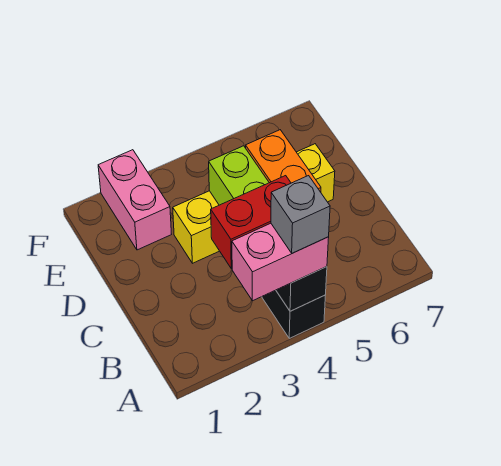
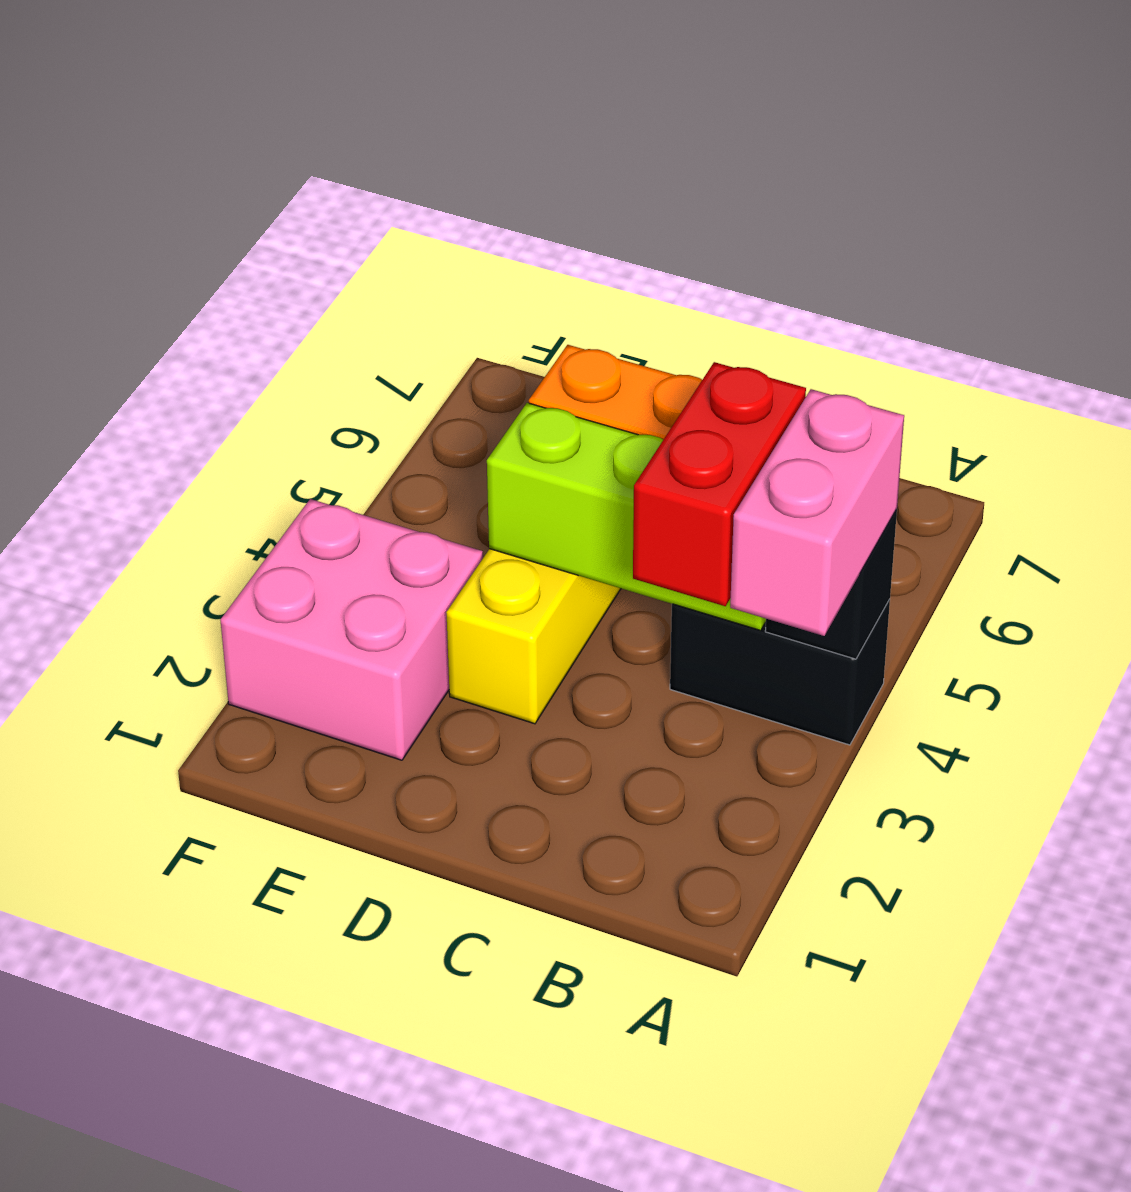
grey brick A4 level 4 -> none
pink brick E2:F2 level 1 -> pink brick E2:F3 level 1

